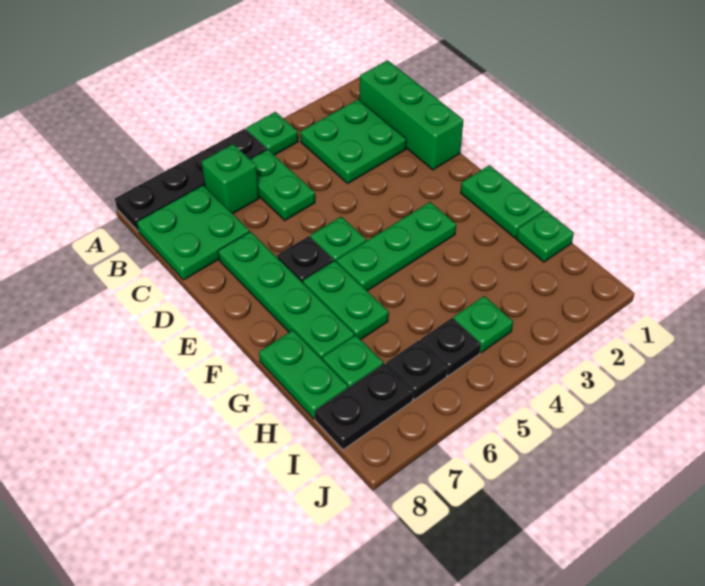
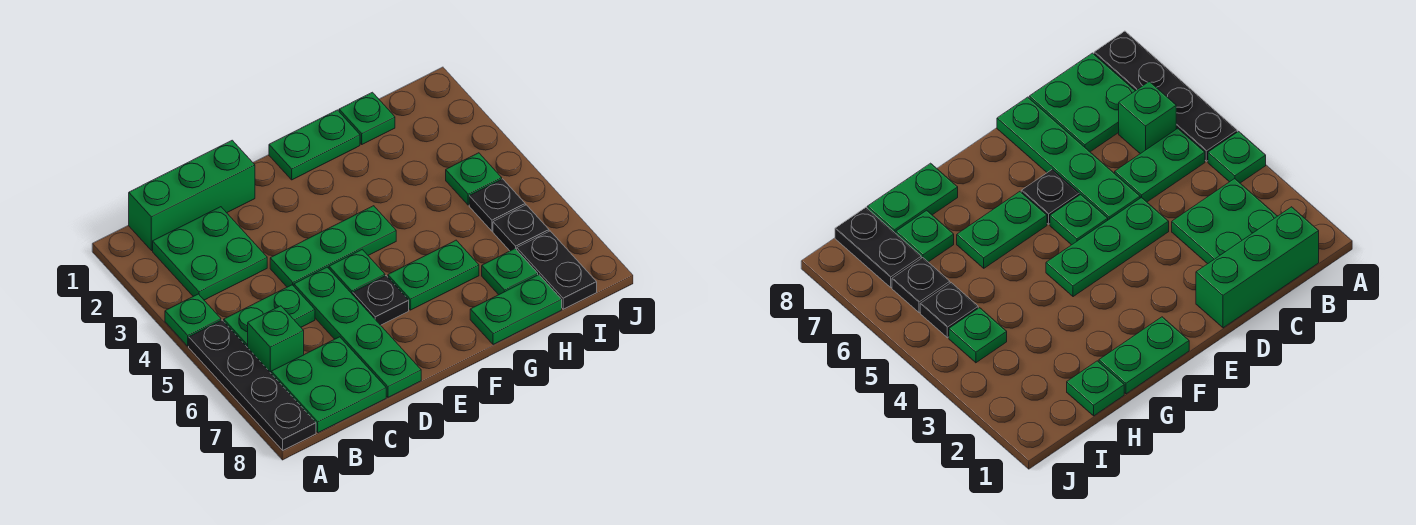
green plate D7:G7 level 1 -> green plate D5:D8 level 1
green plate F3:F5 level 1 -> green plate D4:F4 level 1

